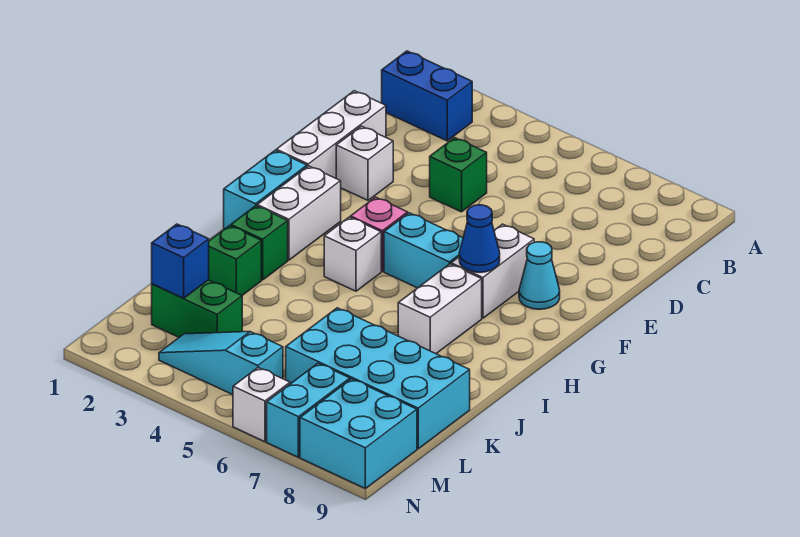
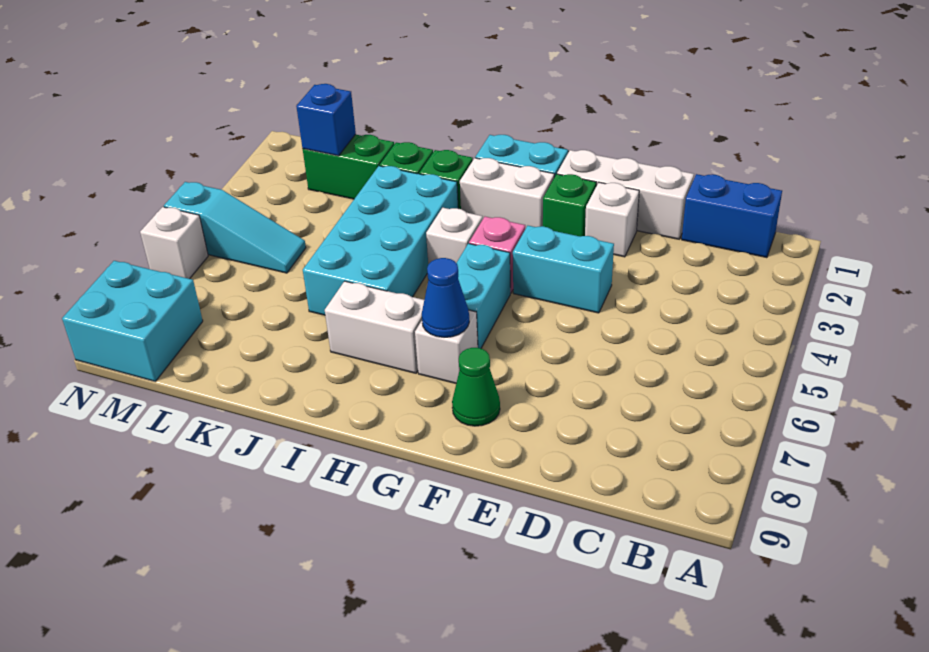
blue brick B1:B2 level 1 -> blue brick B1:C1 level 1
green brick D4 level 1 -> green brick F2 level 1
white brick F7:G7 level 1 -> white brick G7 level 1
cyan cone F8 level 1 -> green cone F8 level 1
cyan brick K6:L9 level 1 -> cyan brick I3:J6 level 1
green brick L2:L3 level 1 -> green brick K2:L2 level 1
cyan slope M3:M5 level 1 top 5 -> cyan slope L5:N5 level 1 top N
cyan brick M7:N7 level 1 -> cyan brick E4:F4 level 1

